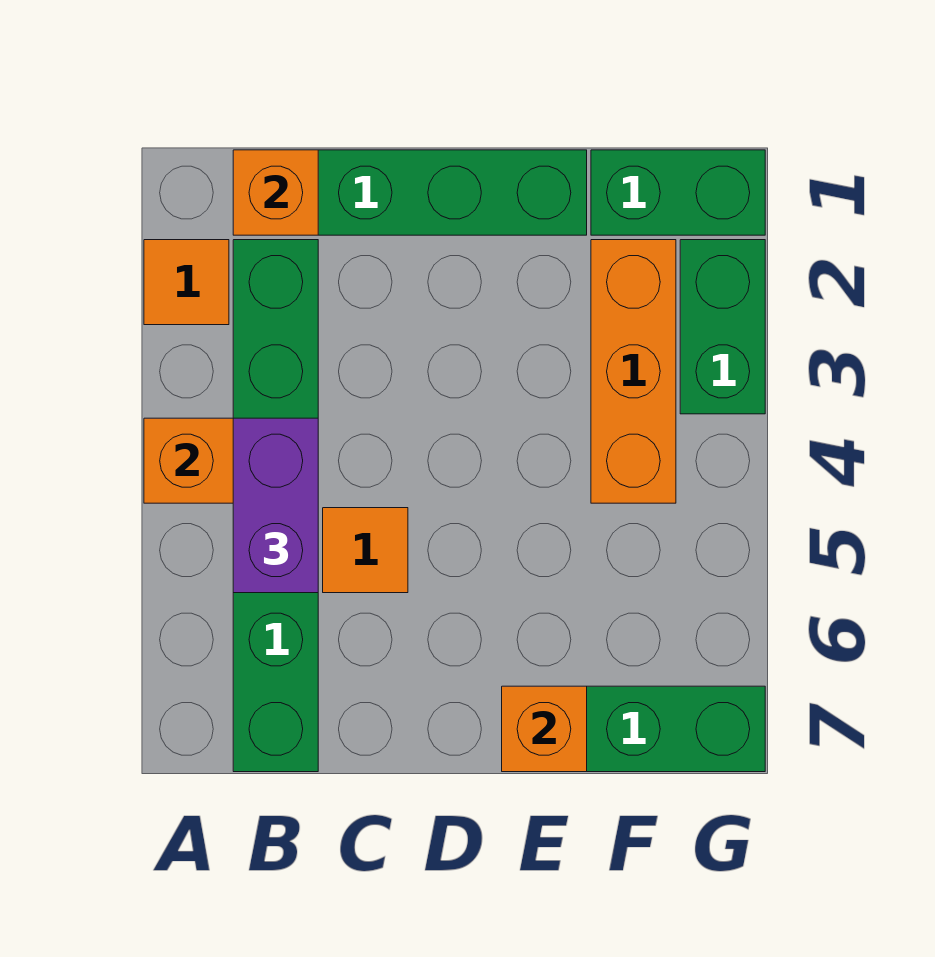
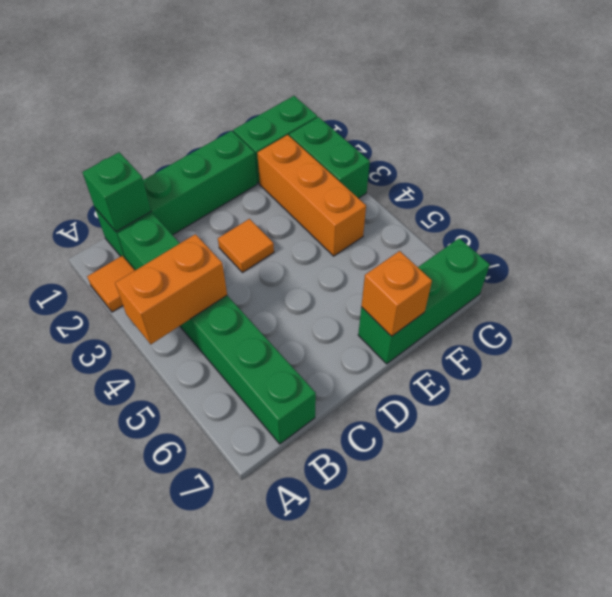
orange brick B1 level 2 -> green brick B1 level 2
purple brick B4:B5 level 3 -> none
orange tile C5 level 1 -> orange tile D3 level 1

